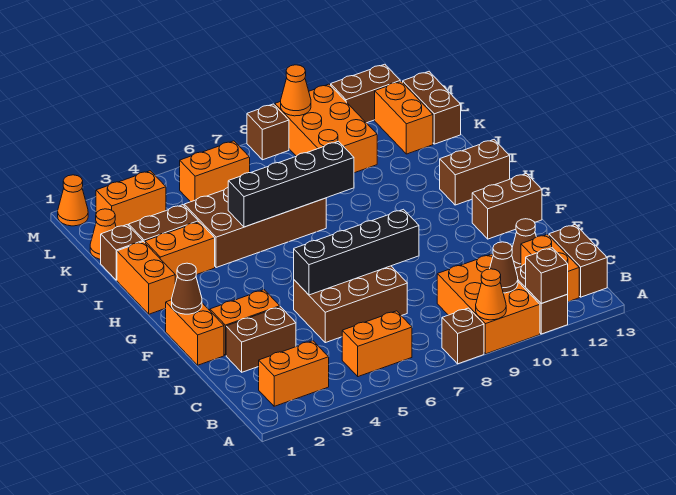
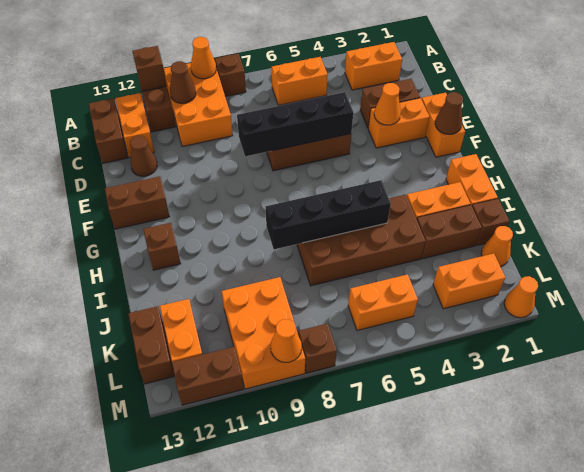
none -> orange cone E3 level 2
brown brick H12:H13 level 1 -> brown brick H12 level 1

